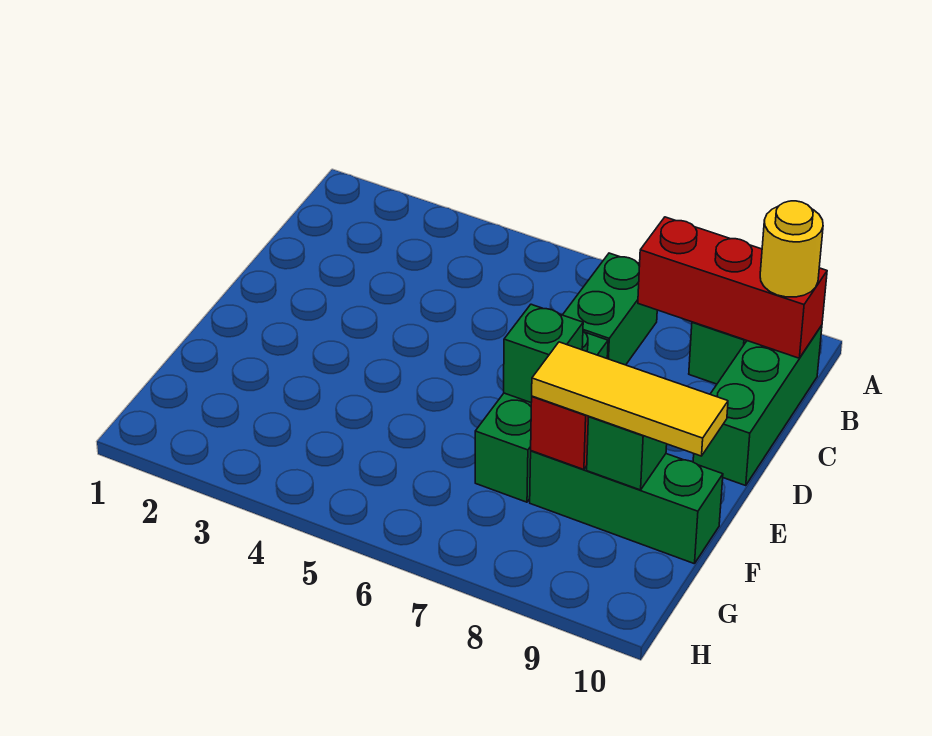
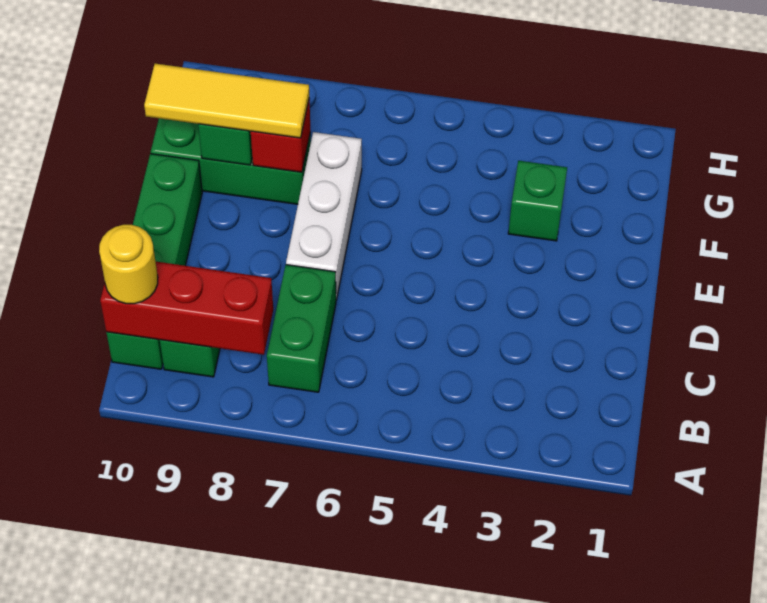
green brick B10:D10 level 1 -> green brick B10:E10 level 1
green brick D7:F7 level 1 -> white brick D7:F7 level 1
green brick E7 level 2 -> green brick F3 level 1

